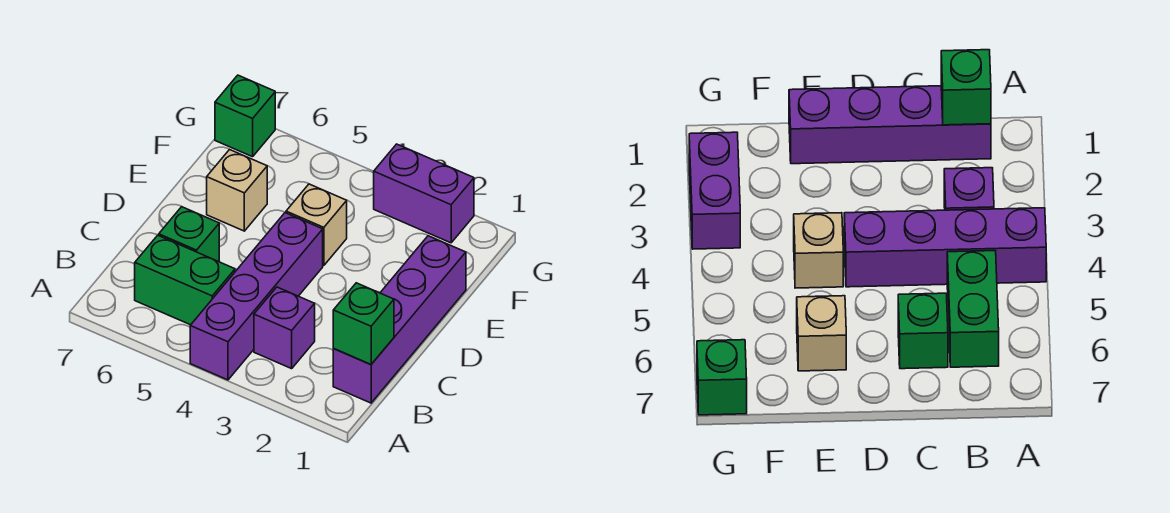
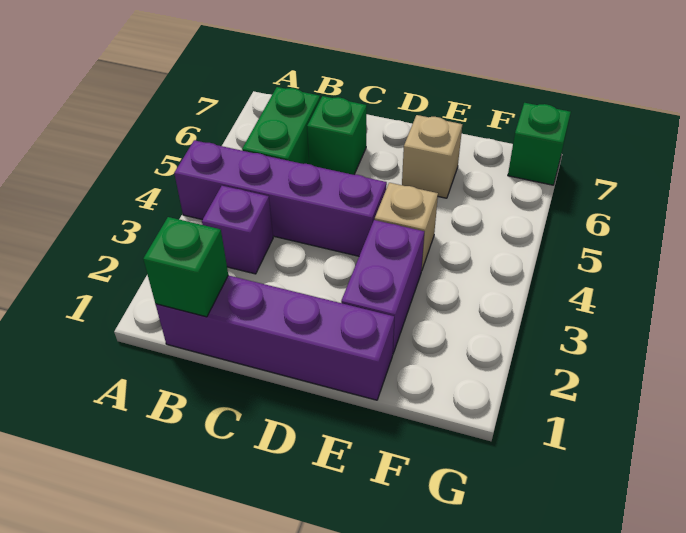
purple brick G2:G3 level 1 -> purple brick E2:E3 level 1

